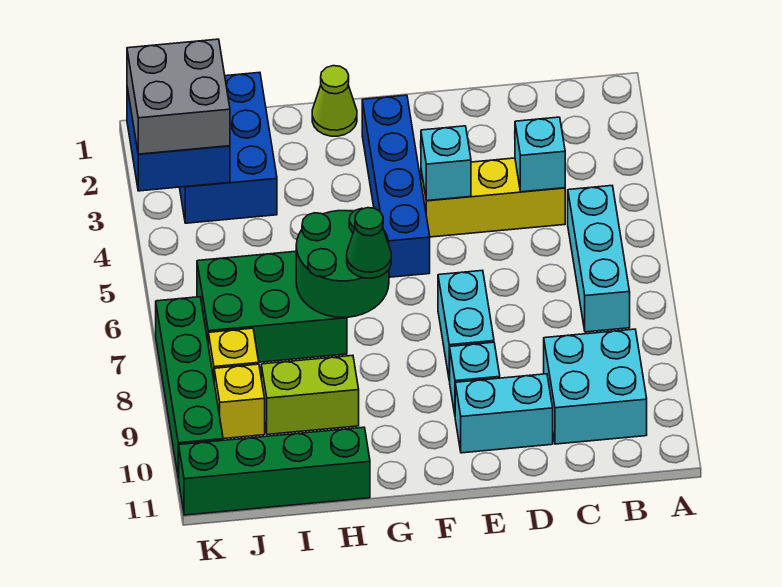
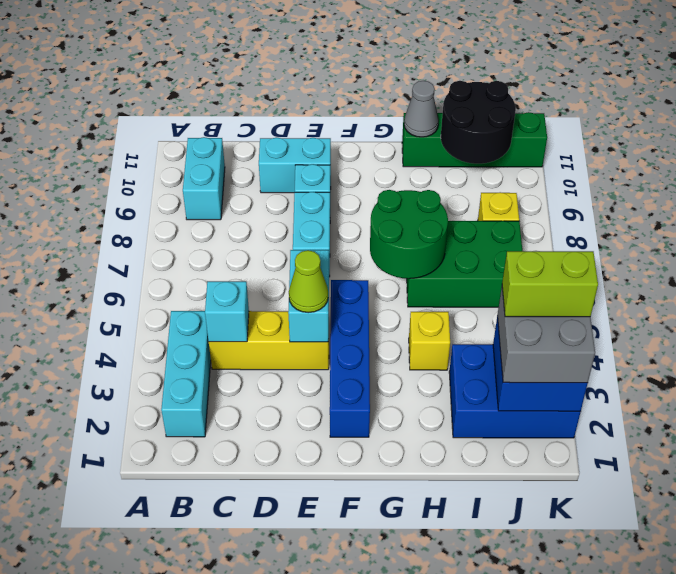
cyan brick B5:B7 level 1 -> cyan brick B2:B4 level 1
cyan brick B9:C10 level 1 -> cyan brick B9:B10 level 1
cyan brick E4 level 2 -> cyan brick E4:E5 level 2
lime cone G1 level 1 -> lime cone E4 level 3
green cone G7 level 3 -> none
lime brick H9:I9 level 1 -> lime brick J3:K3 level 4
none -> grey cone H11 level 2
blue brick I1:J3 level 1 -> blue brick I2:K3 level 1
none -> black round brick I10:J11 level 2
yellow brick J9 level 1 -> yellow brick H4 level 1
green brick K7:K10 level 1 -> none

